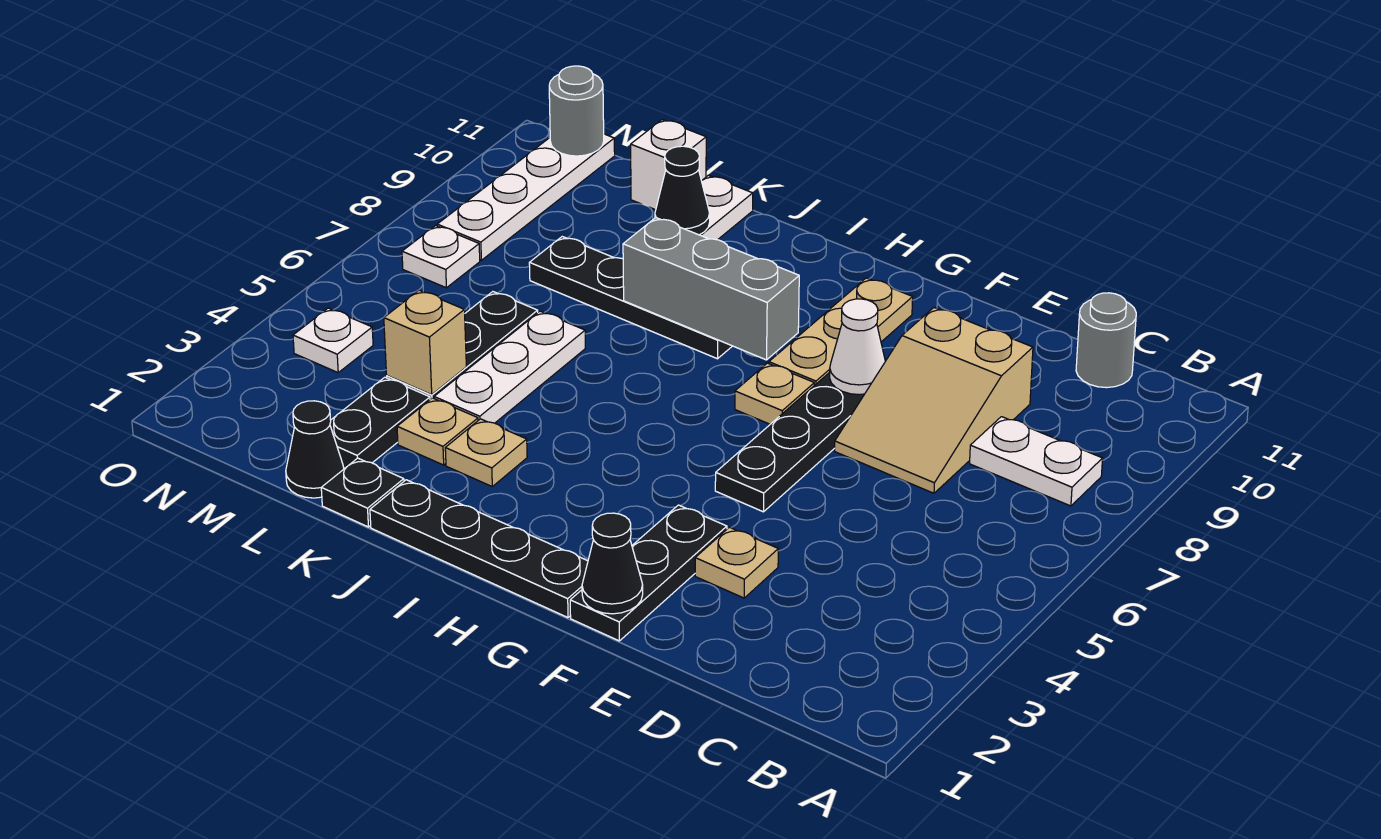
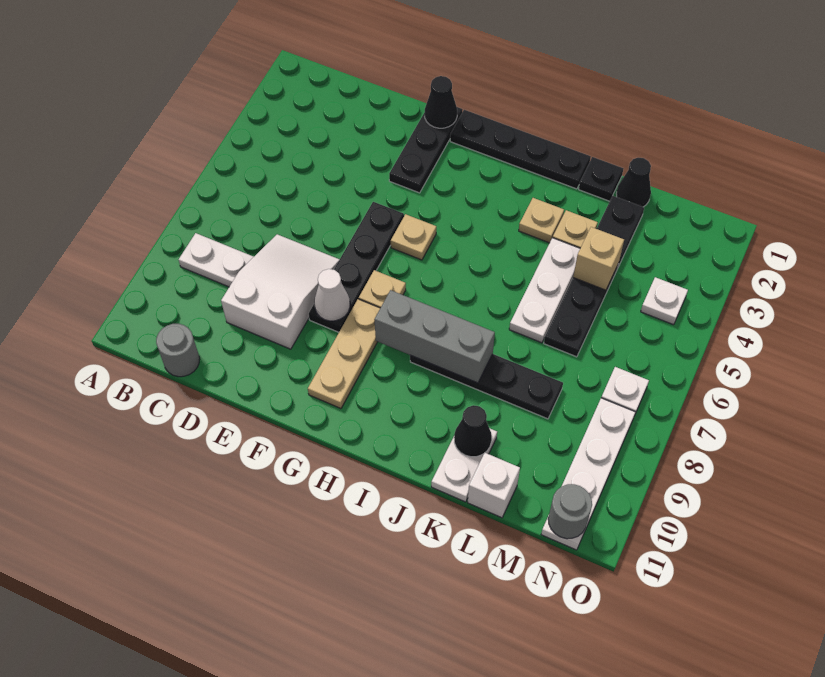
tan slope D7:E9 level 1 top 9 -> white slope D7:E9 level 1 top 9
tan plate E3 level 1 -> tan plate G5 level 1

